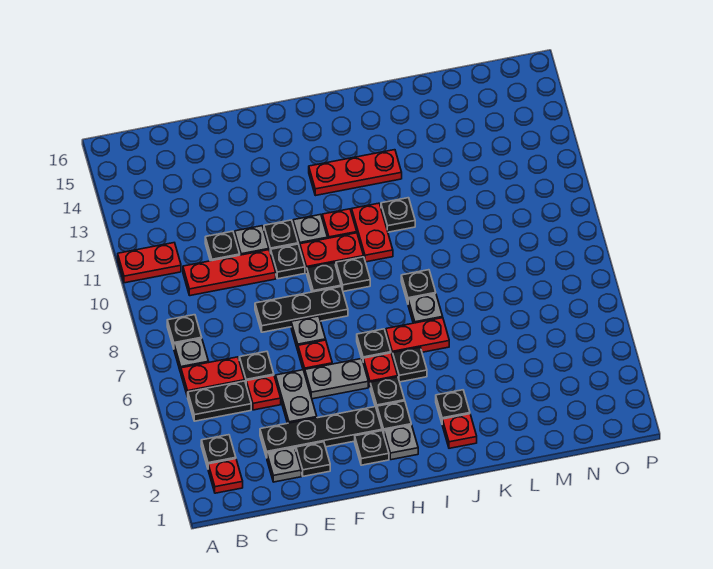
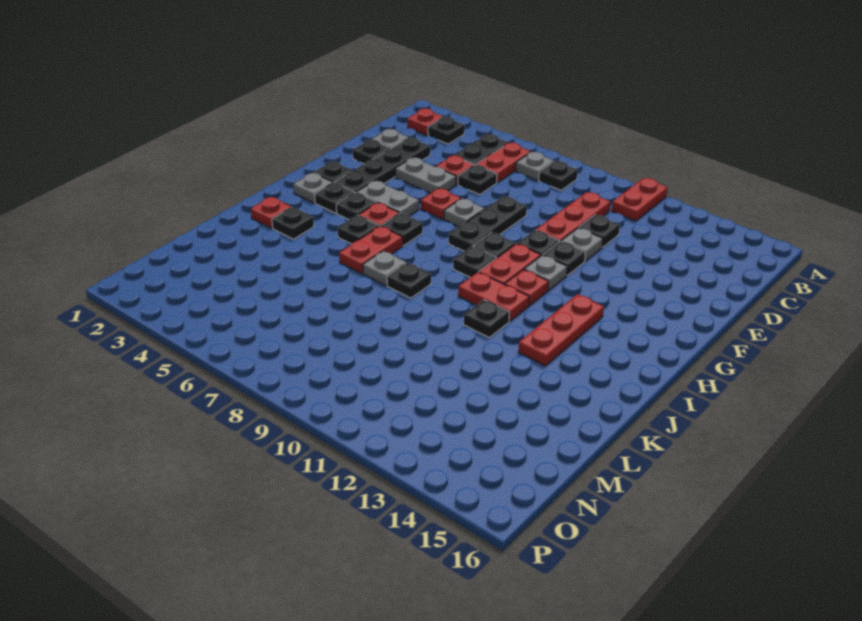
grey plate F5:G5 level 1 -> grey plate G4:G5 level 1

